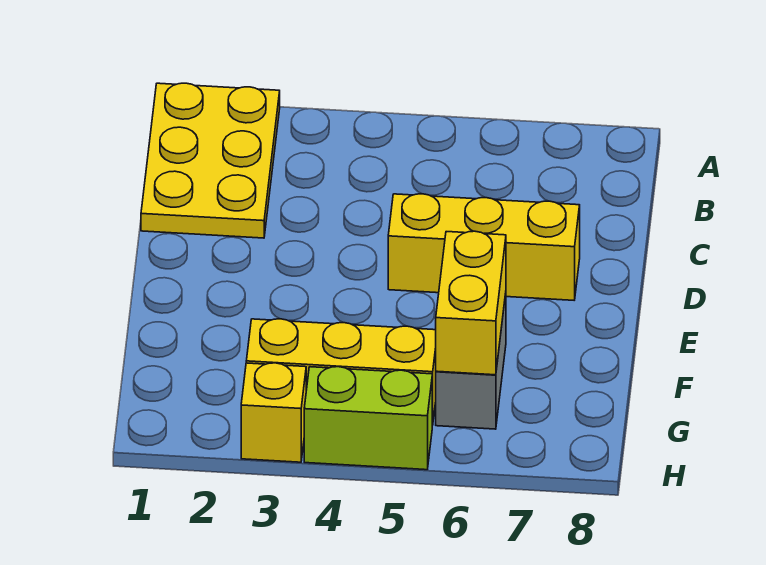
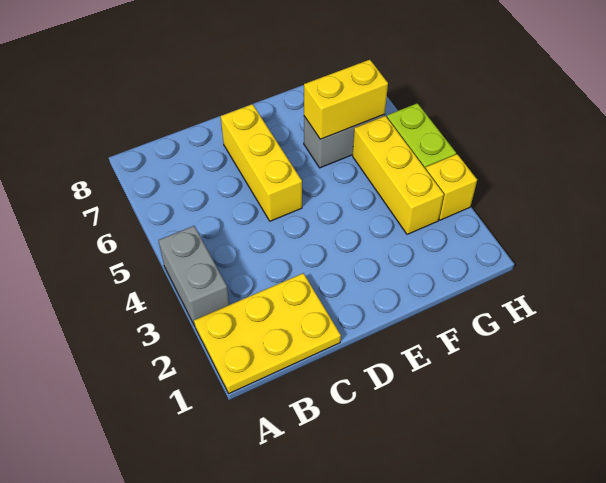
none -> grey brick A3:A4 level 1

